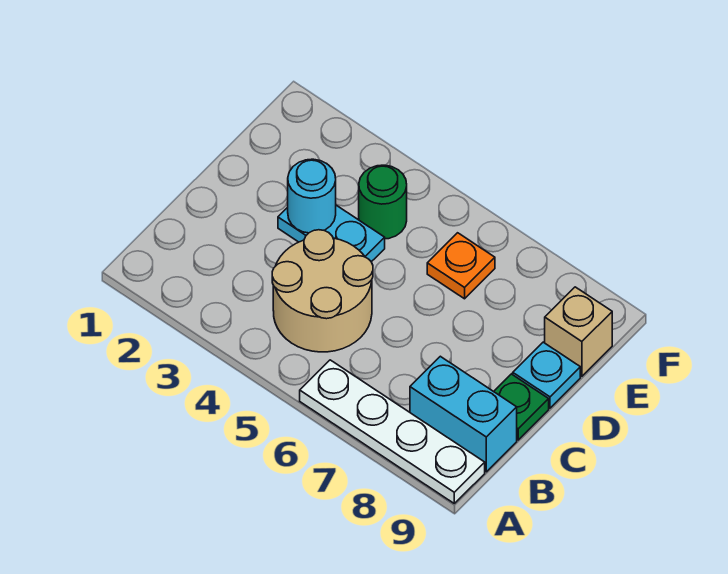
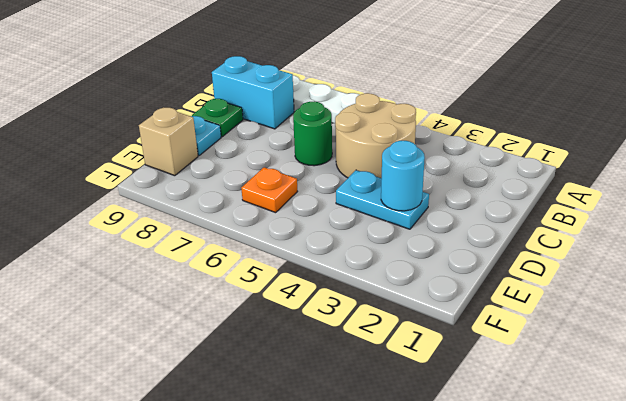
green round brick E4 level 1 -> green round brick C6 level 1

